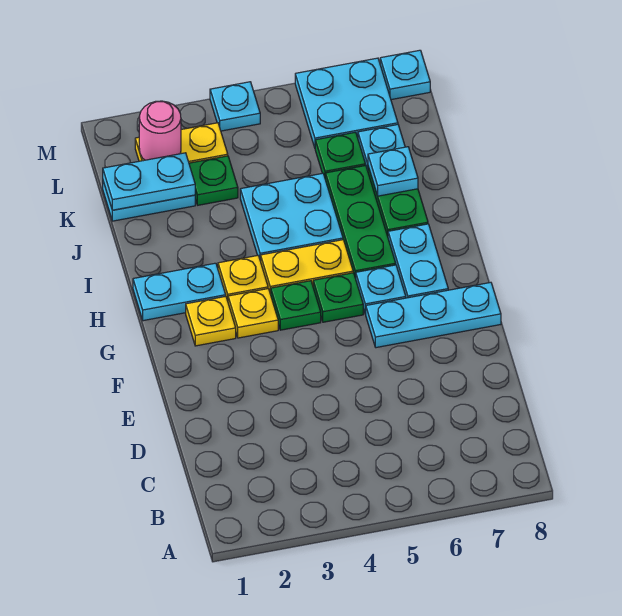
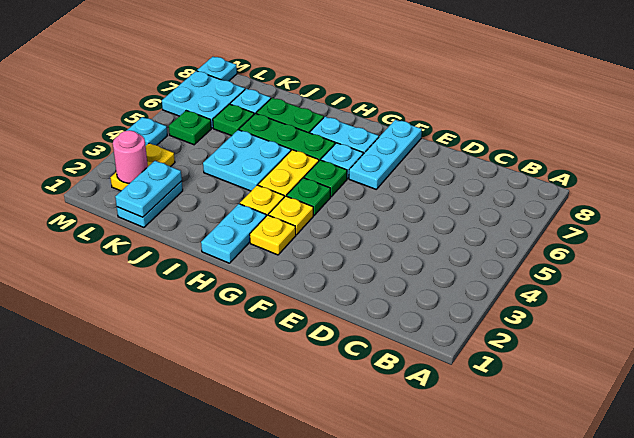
cyan plate J7 level 2 -> none
green plate K3 level 1 -> green plate L5 level 1

